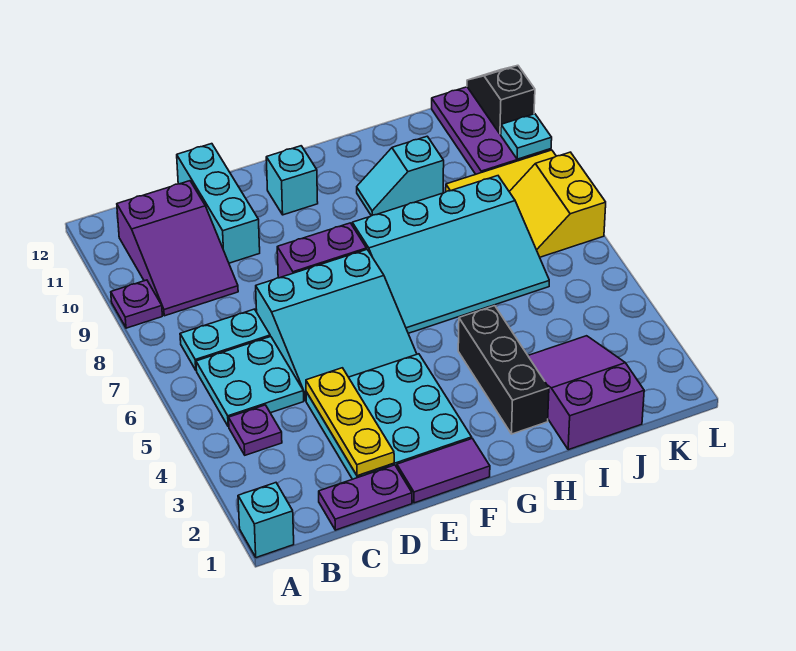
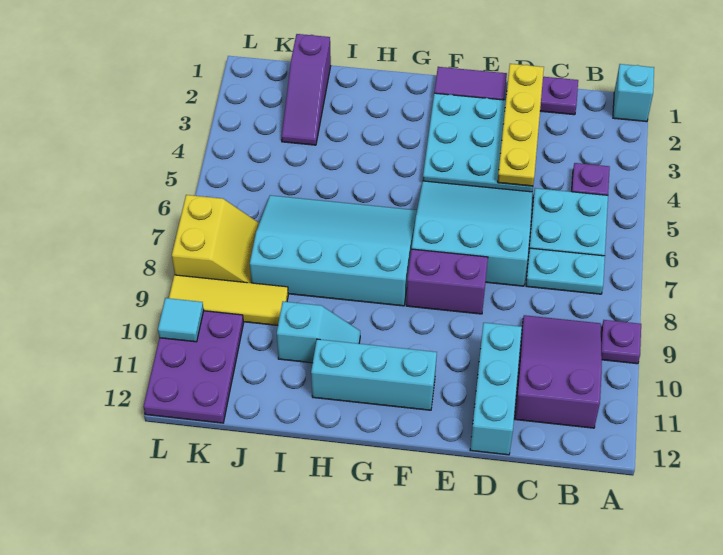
yellow plate D2:D4 level 2 -> yellow plate D1:D4 level 2
cyan brick F11 level 1 -> cyan brick F11:H11 level 1
black brick H2:H4 level 1 -> none
purple slope I1:J3 level 1 top 1 -> purple slope J1:J3 level 1 top 1
cyan plate L10 level 2 -> cyan tile L10 level 2
black slope L11:L12 level 2 top 11 -> none

